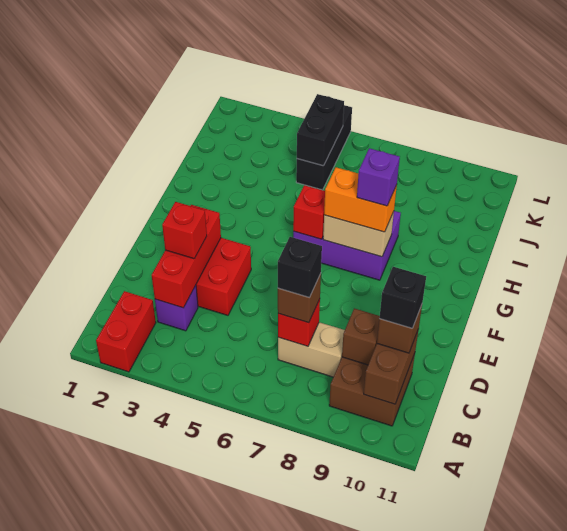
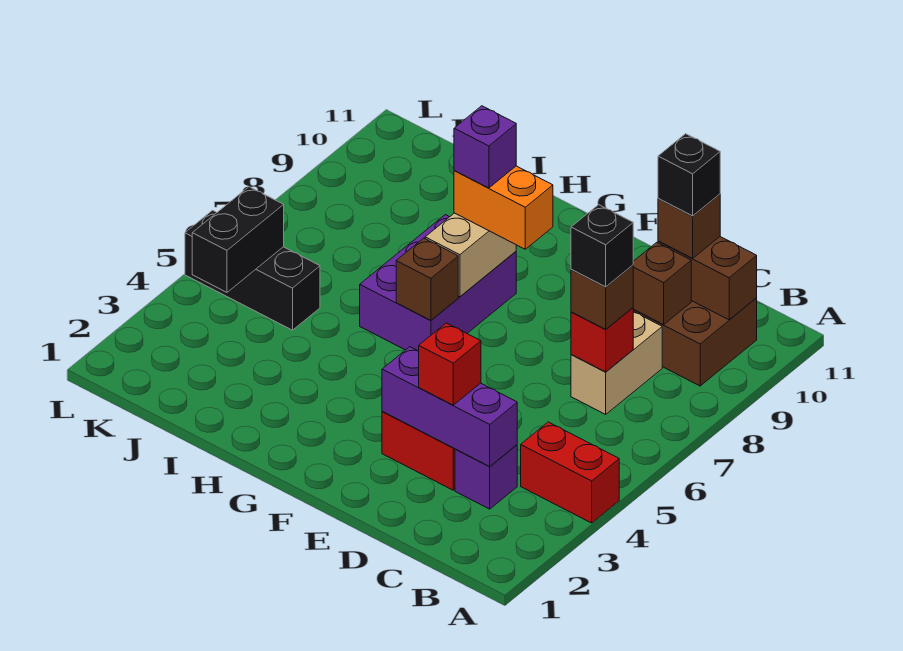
red brick A2:B2 level 1 -> red brick A4:B4 level 1
red brick C3:E3 level 2 -> purple brick C3:E3 level 2
red brick G6 level 2 -> brown brick G6 level 2
orange brick G7:G8 level 3 -> orange brick F8:G8 level 3
black brick J5:K5 level 2 -> black brick K4:K5 level 2

